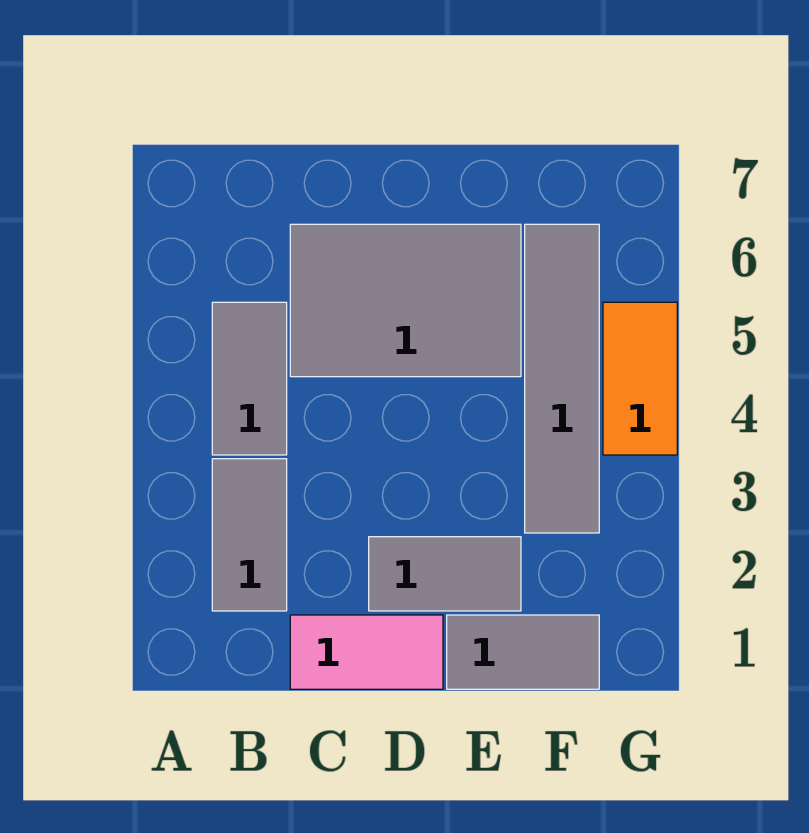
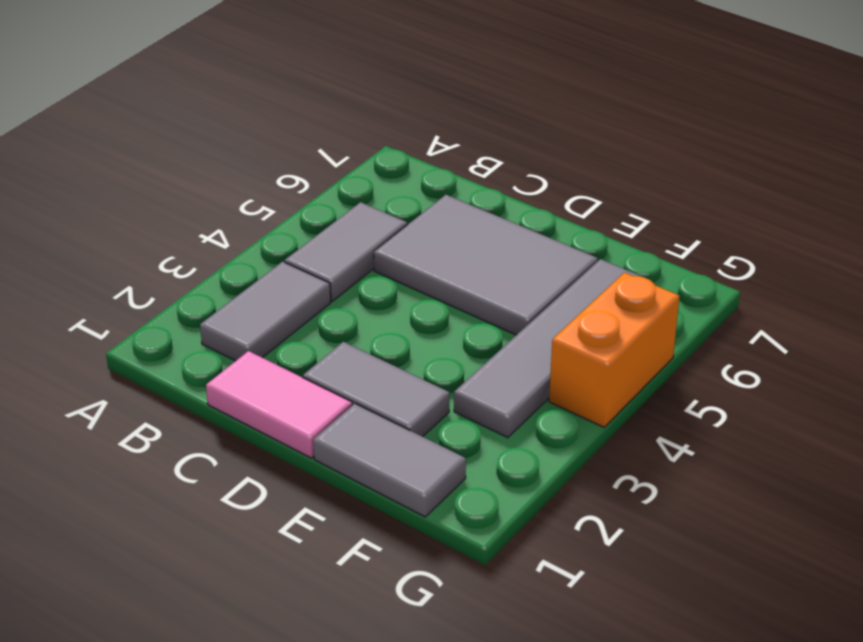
orange tile G4:G5 level 1 -> orange brick G4:G5 level 1

